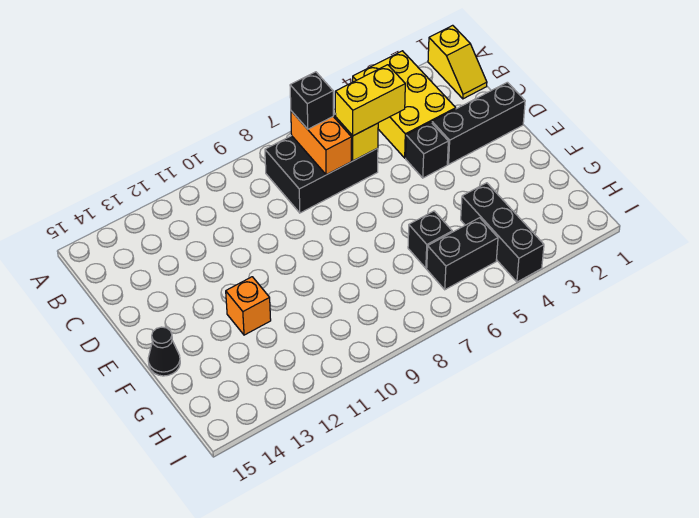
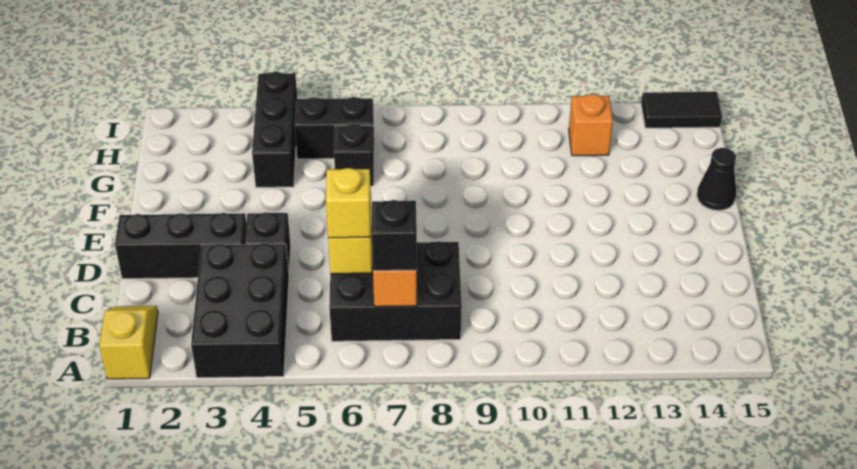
yellow brick A3:C4 level 1 -> black brick A3:C4 level 1
yellow brick C5:C6 level 3 -> yellow brick C6 level 3
orange brick F12 level 1 -> orange brick H12 level 1
none -> black tile I14:I15 level 1

